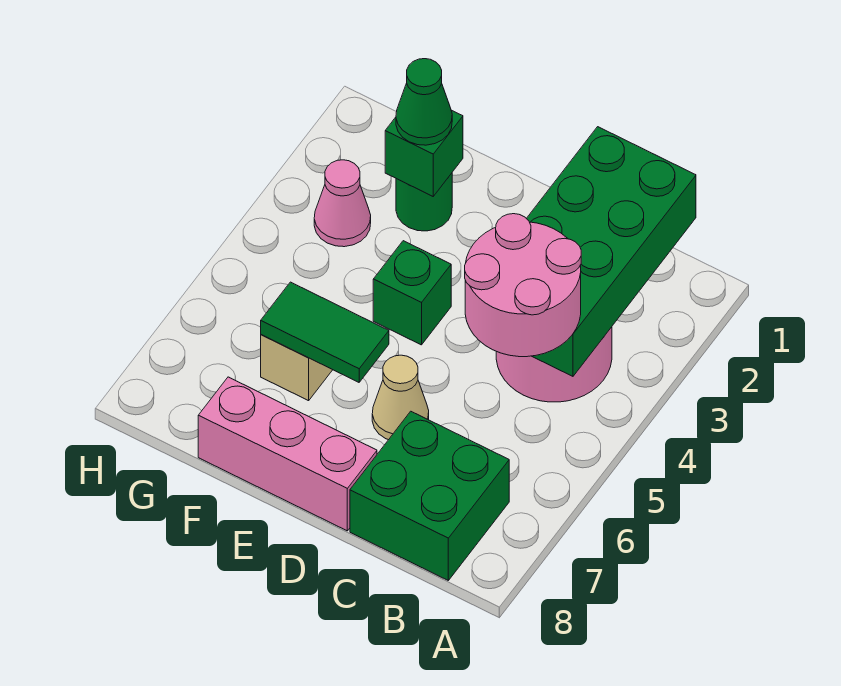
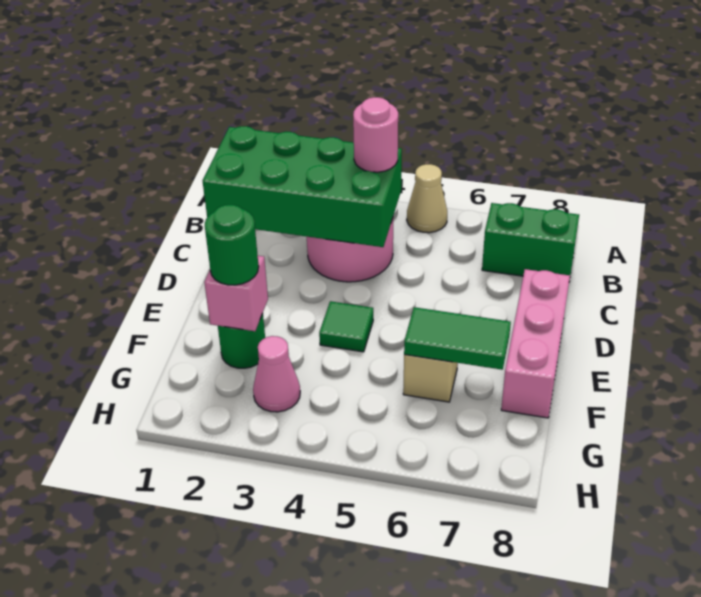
pink round brick B4:C5 level 3 -> pink round brick B4 level 3
green brick B7:C8 level 1 -> green brick B7:B8 level 1
tan cone D6 level 1 -> tan cone A5 level 1
green brick E4 level 1 -> green tile E4 level 1
green tile E6:F6 level 2 -> green tile F6:F7 level 2
green brick F2 level 2 -> pink brick F2 level 2
green cone F2 level 3 -> green round brick F2 level 3

